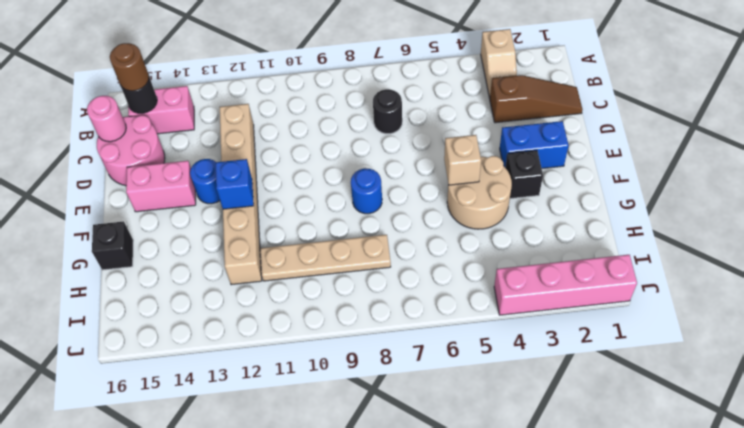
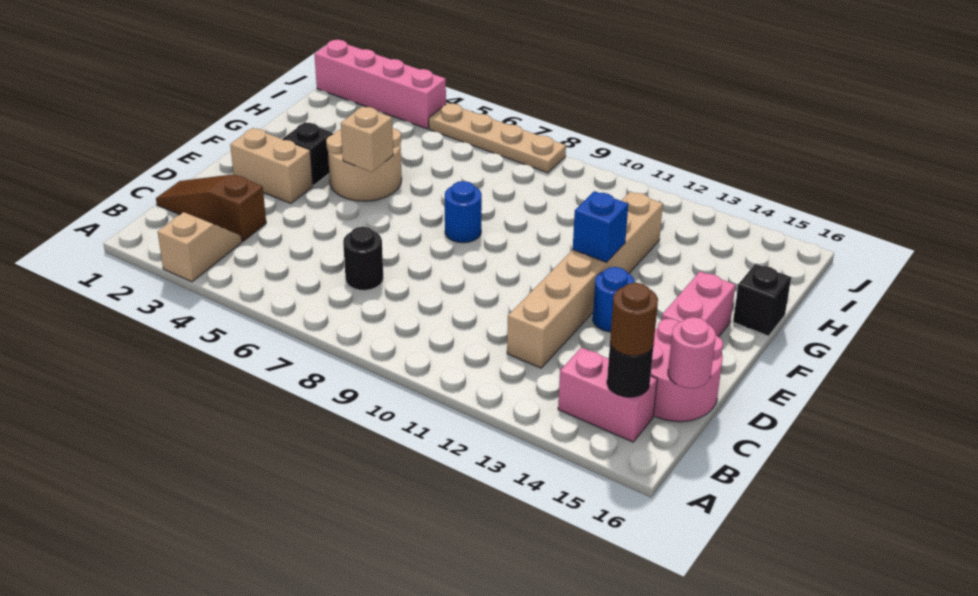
blue brick E2:E3 level 1 -> tan brick E2:E3 level 1
pink brick E14:E15 level 1 -> pink brick E15:F15 level 1
tan plate H8:H11 level 1 -> tan plate J5:J8 level 1

